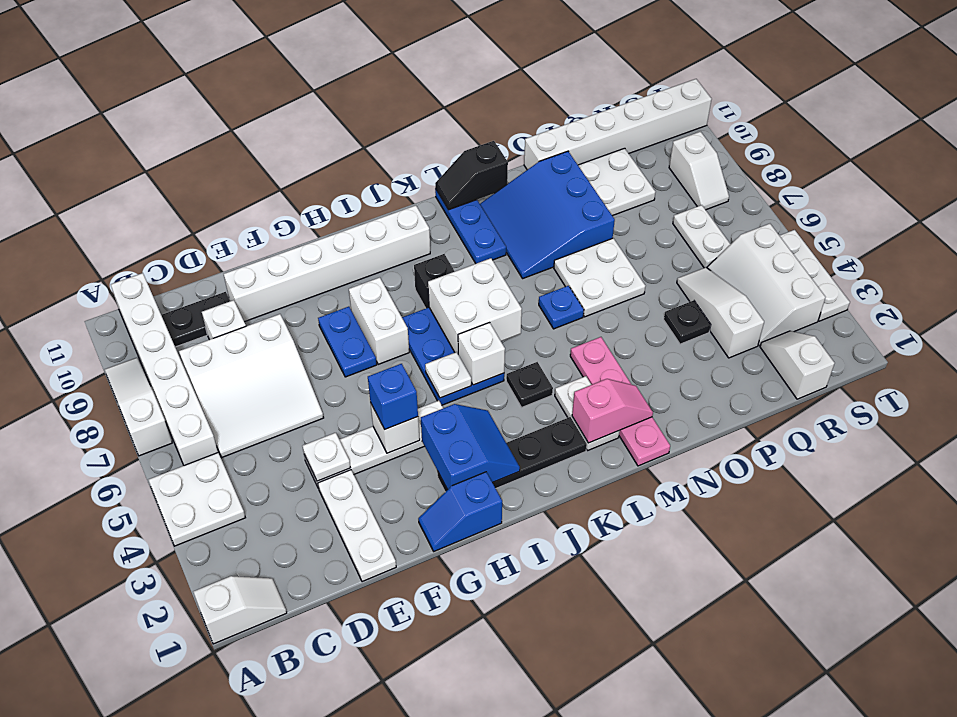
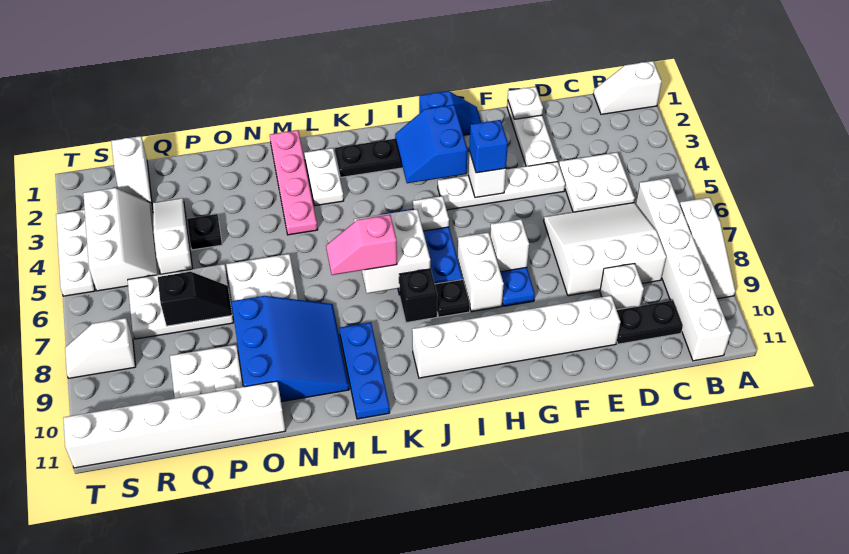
white plate A4:B5 level 1 -> white plate C4:D5 level 1
white plate E4 level 2 -> white plate E1 level 2
white brick J5 level 2 -> white brick G7 level 2
black plate K4 level 1 -> black plate I8 level 1
pink slope L2:M2 level 2 top L -> pink slope K7:L7 level 3 top K
black slope L11:M11 level 2 top M -> black slope P7:Q7 level 2 top Q
blue plate M6 level 1 -> none
white slope Q3:Q5 level 1 top 3 -> white slope Q3:Q5 level 1 top 5
white plate R6:R7 level 1 -> white plate P6:R7 level 1
white slope S8:S9 level 1 top 9 -> white slope S8:T8 level 1 top S

